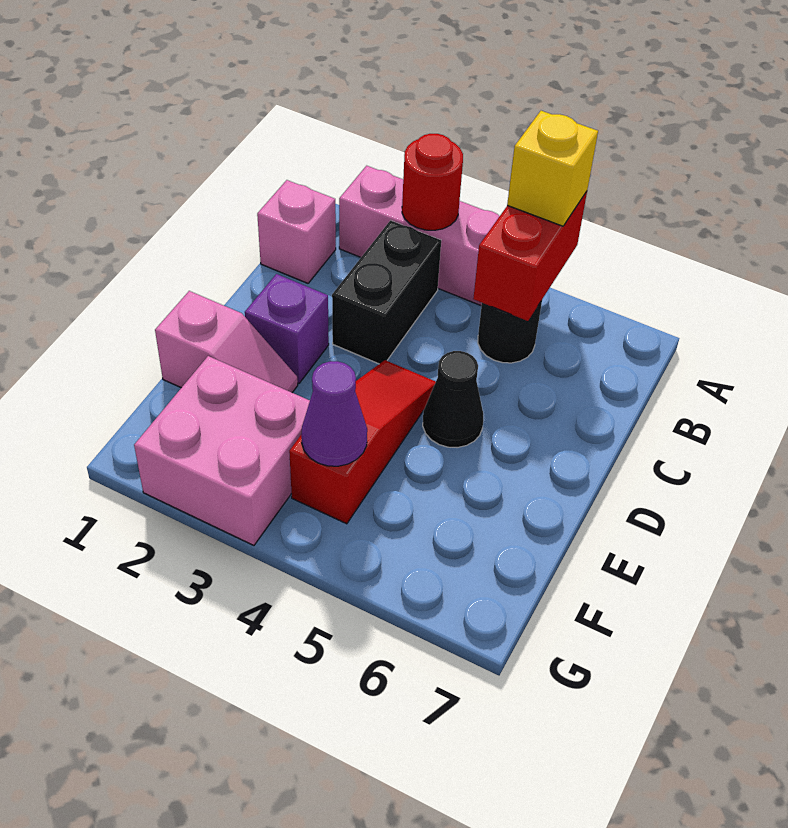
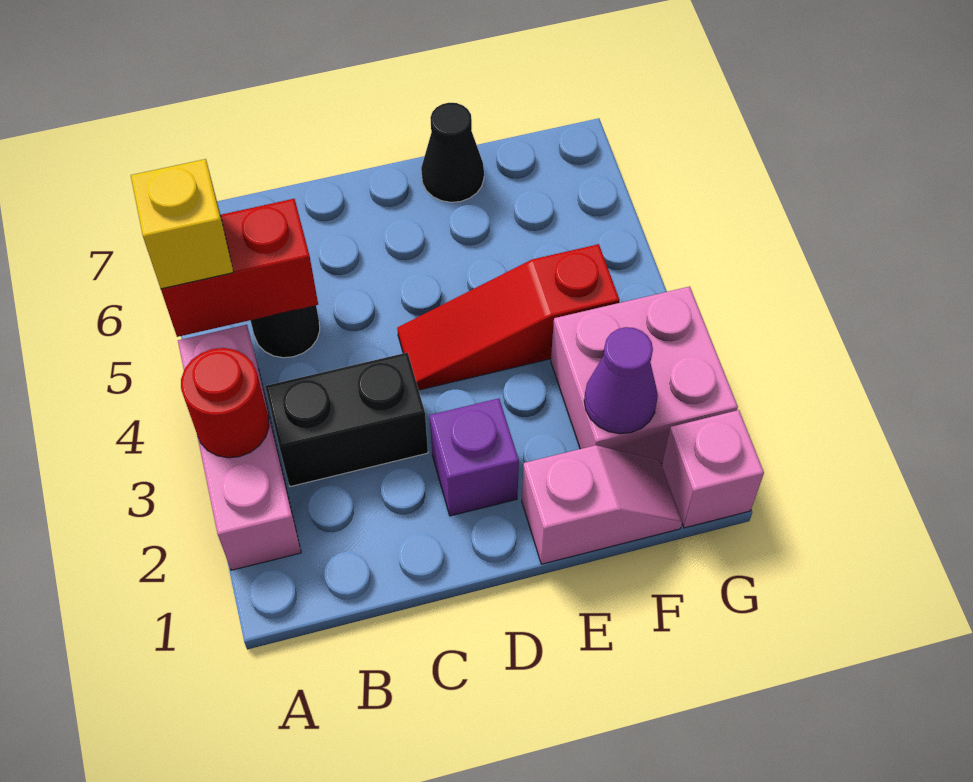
pink brick B1 level 1 -> pink brick G1 level 1
black cone D5 level 1 -> black cone E7 level 1
pink slope E1:E2 level 1 top 1 -> pink slope E1:F1 level 1 top E
purple cone F4 level 2 -> purple cone F2 level 2

